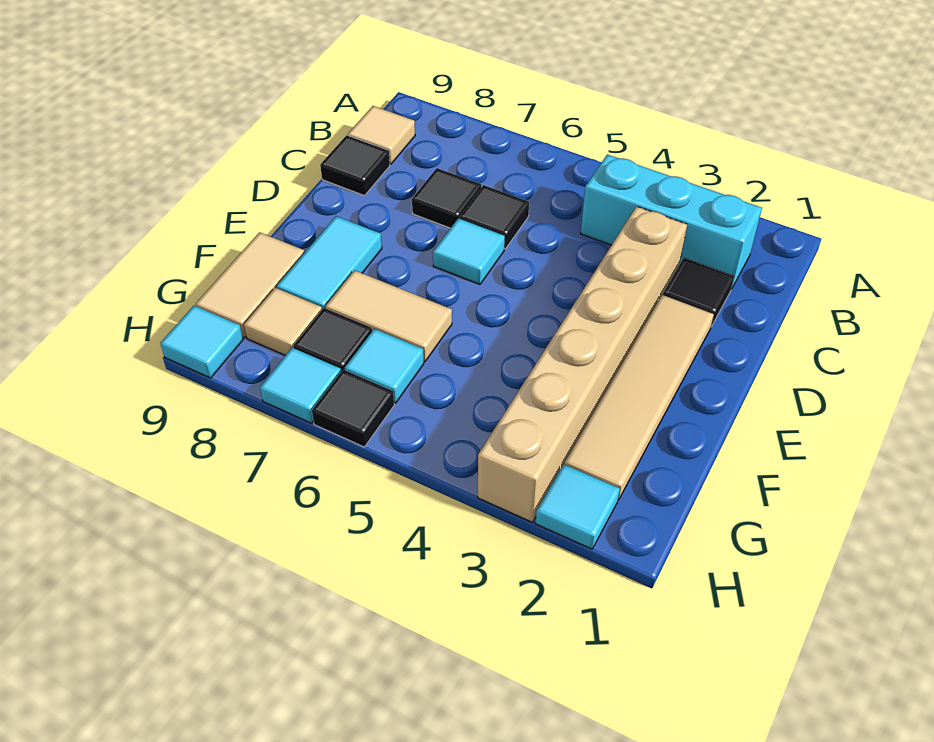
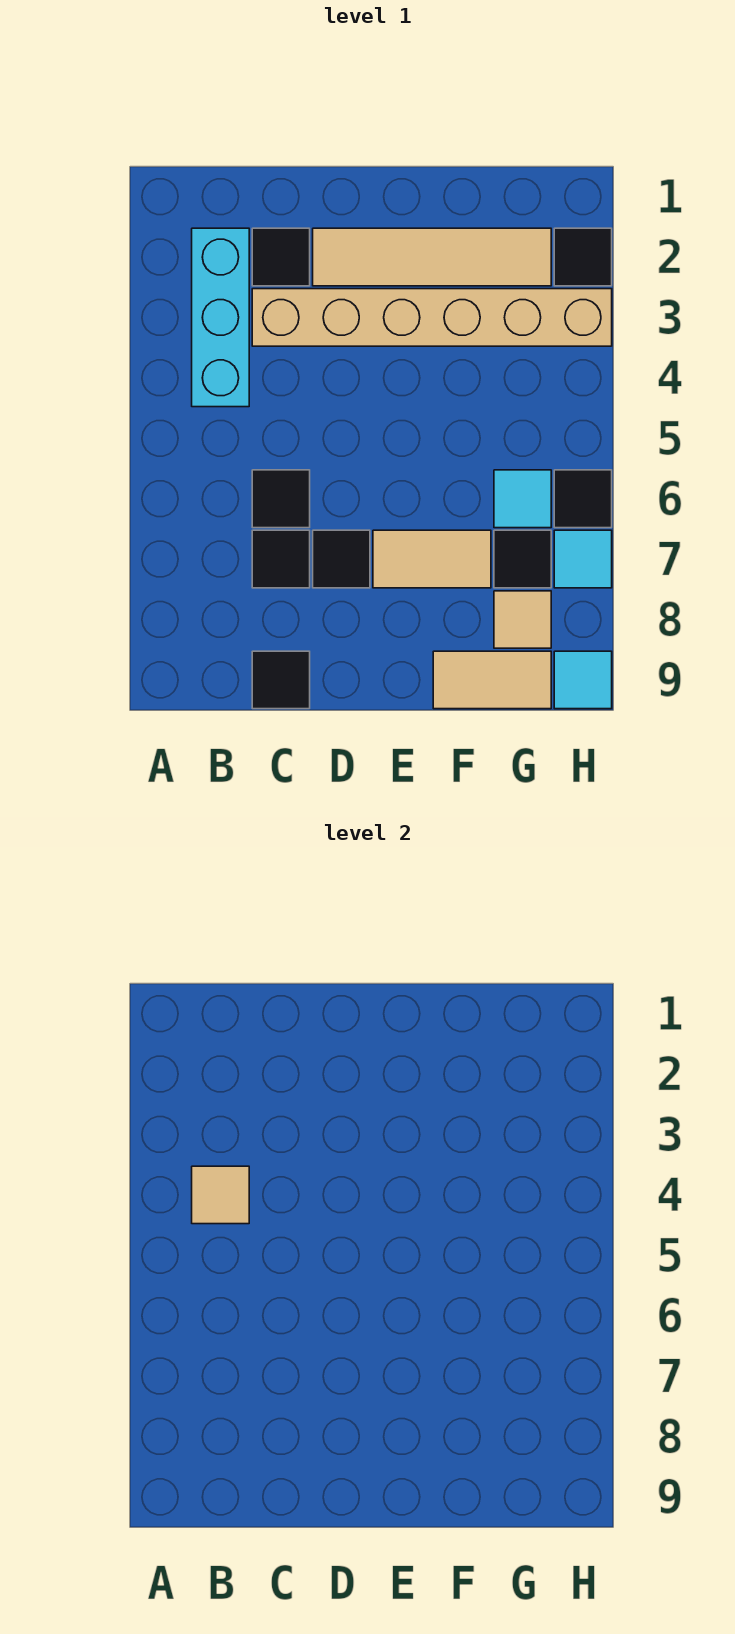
tan tile B9 level 1 -> tan tile B4 level 2
cyan tile D6 level 1 -> none
none -> black tile D7 level 1
cyan tile E8:F8 level 1 -> none
tan tile F6:F7 level 1 -> tan tile E7:F7 level 1
cyan tile H2 level 1 -> black tile H2 level 1

